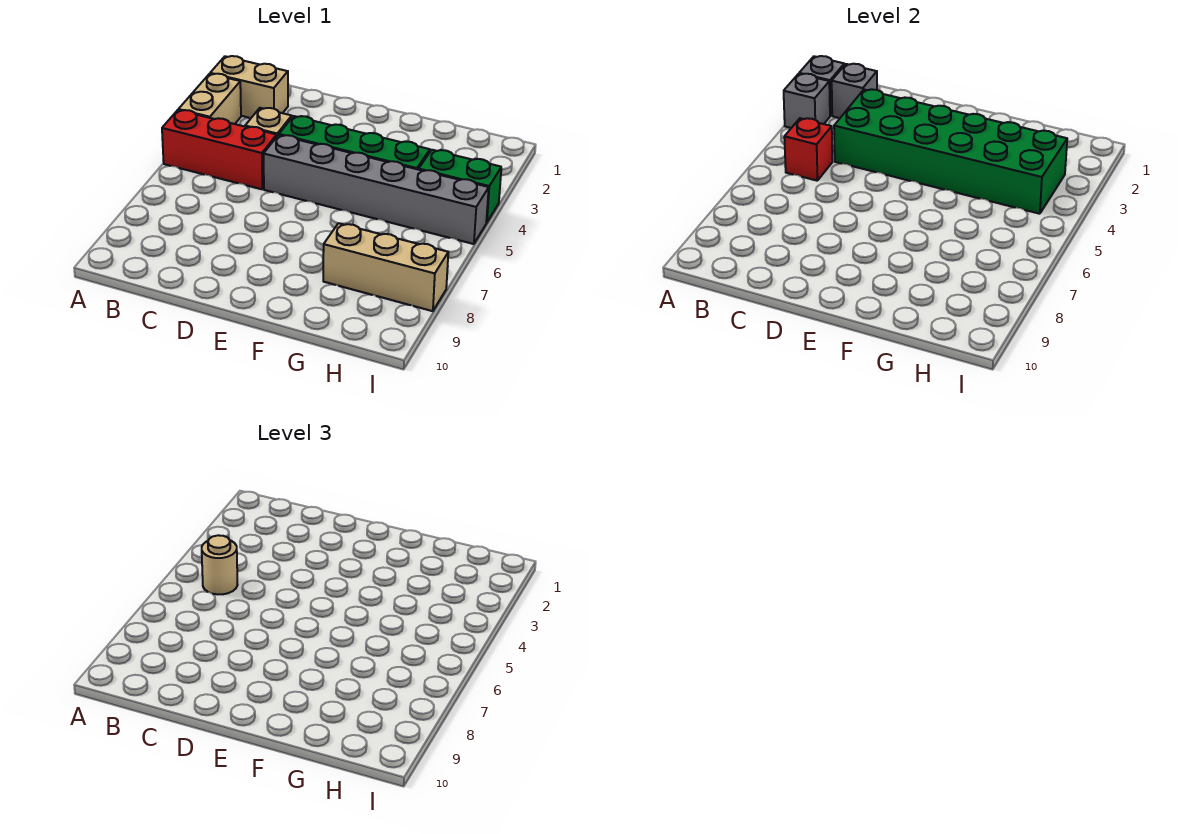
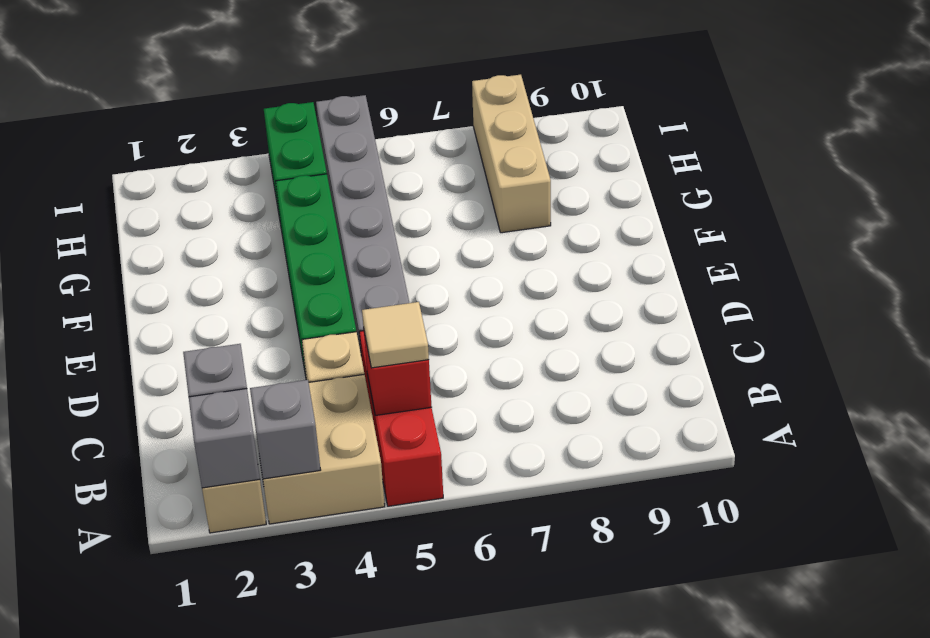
tan brick A3:A4 level 1 -> tan brick A3:B4 level 1
tan round brick B5 level 3 -> tan tile B5 level 3
green brick C3:H4 level 2 -> none

